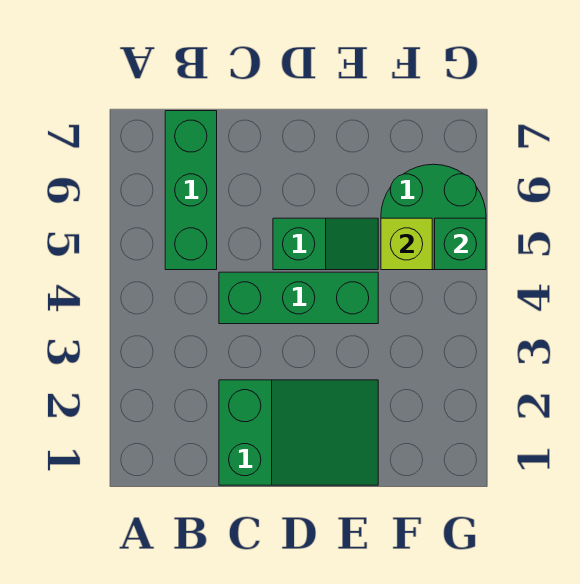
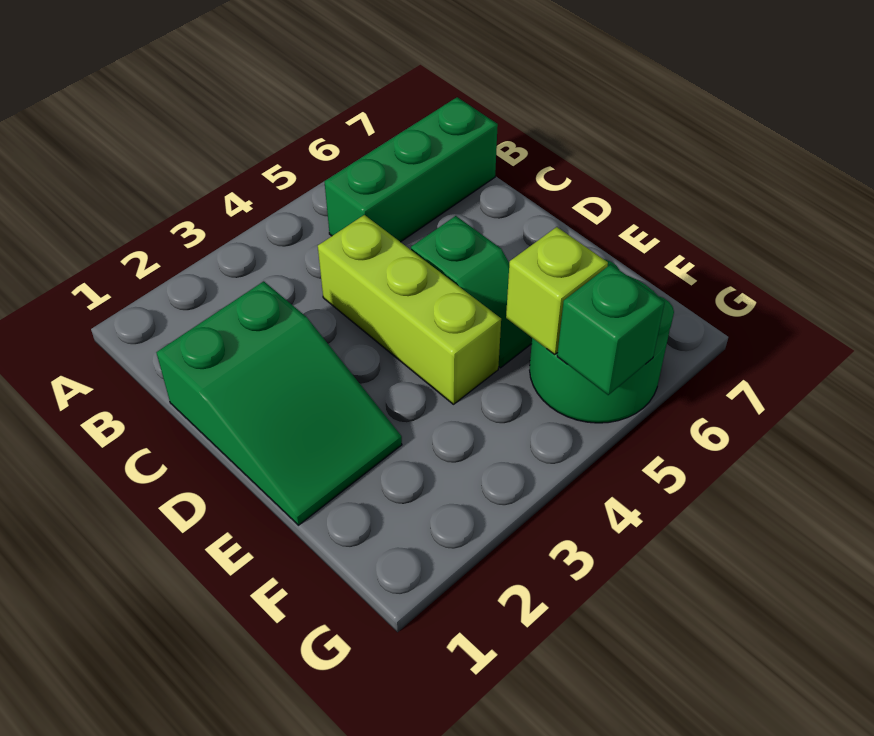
green brick C4:E4 level 1 -> lime brick C4:E4 level 1

